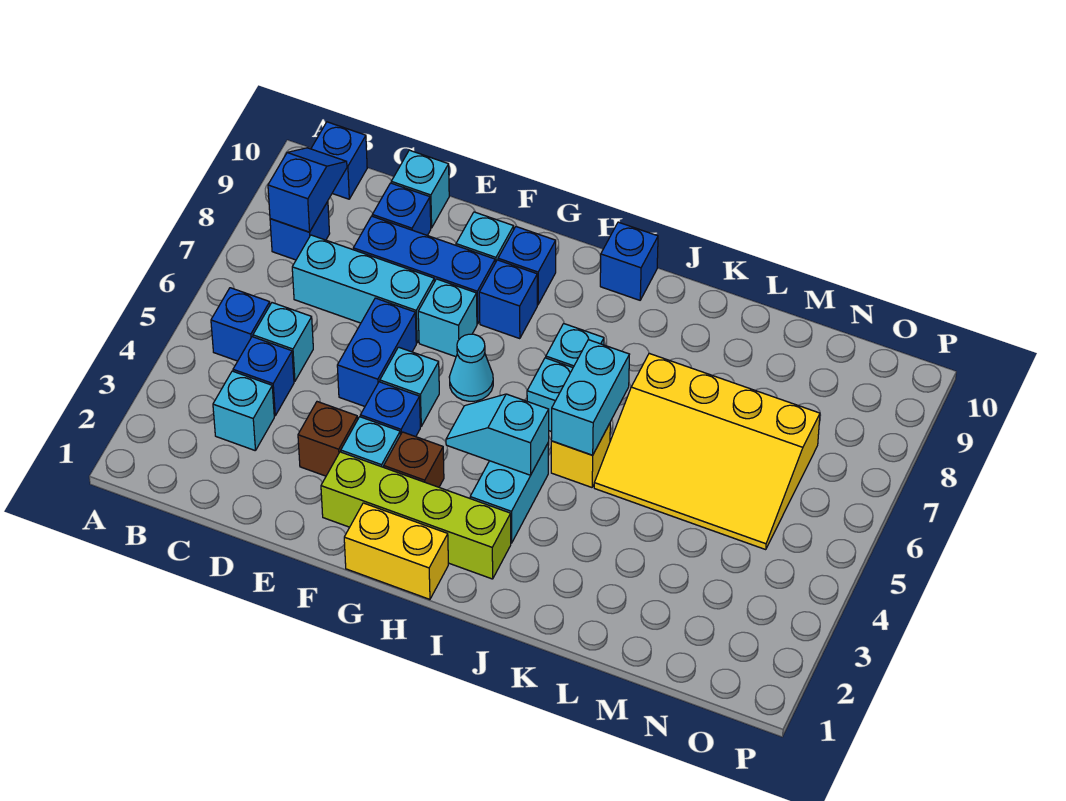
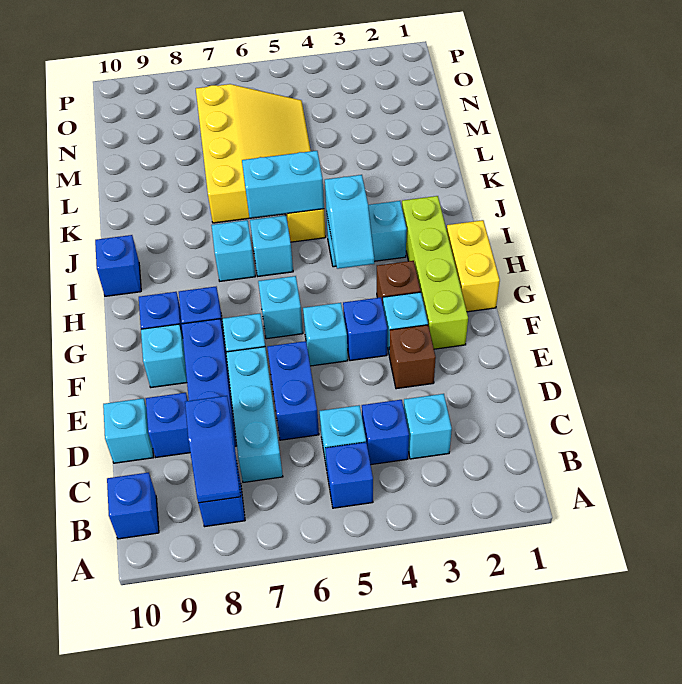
blue slope B8:B9 level 2 top 8 -> blue slope B8:C8 level 2 top C
blue brick E5:E6 level 1 -> blue brick D6:E6 level 1
cyan cone G6 level 1 -> cyan brick G6 level 1

